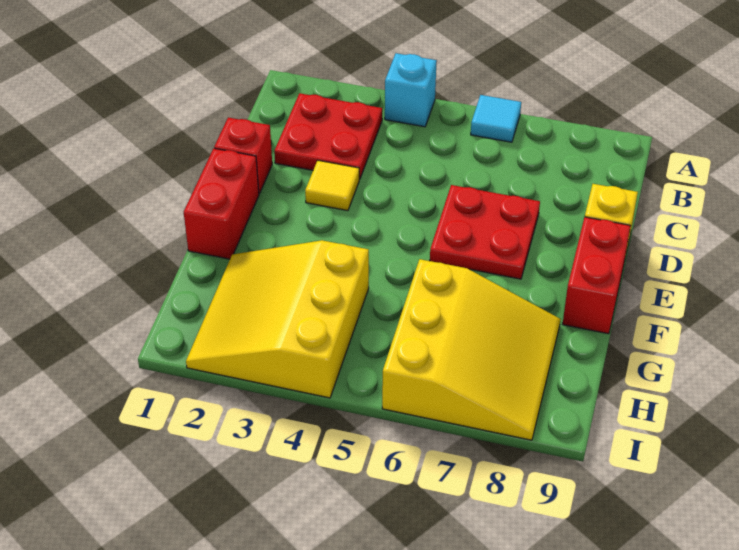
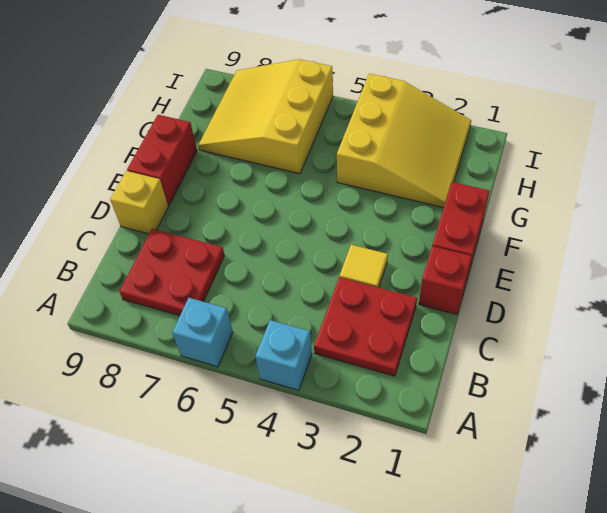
cyan tile A6 level 1 -> cyan brick A6 level 1
red plate D6:E7 level 1 -> red plate B7:C8 level 1

